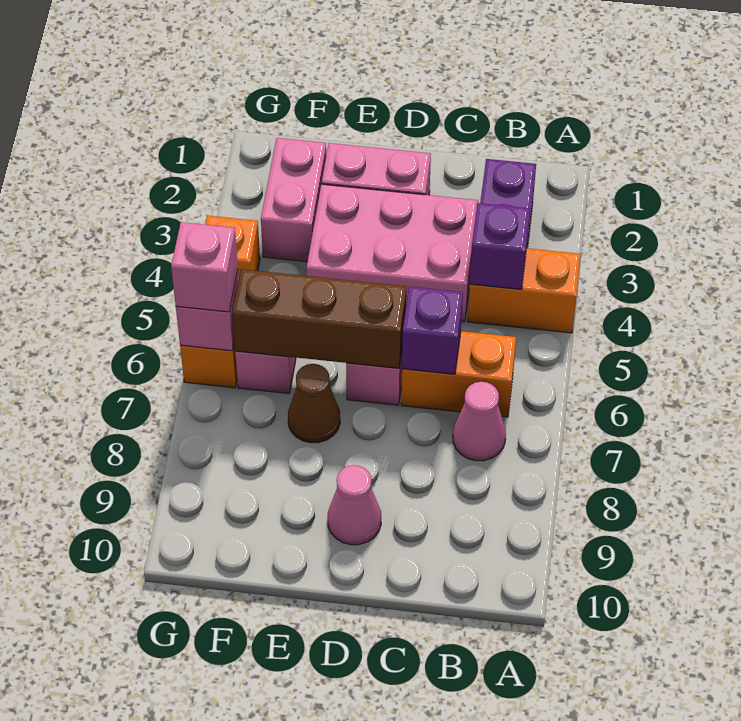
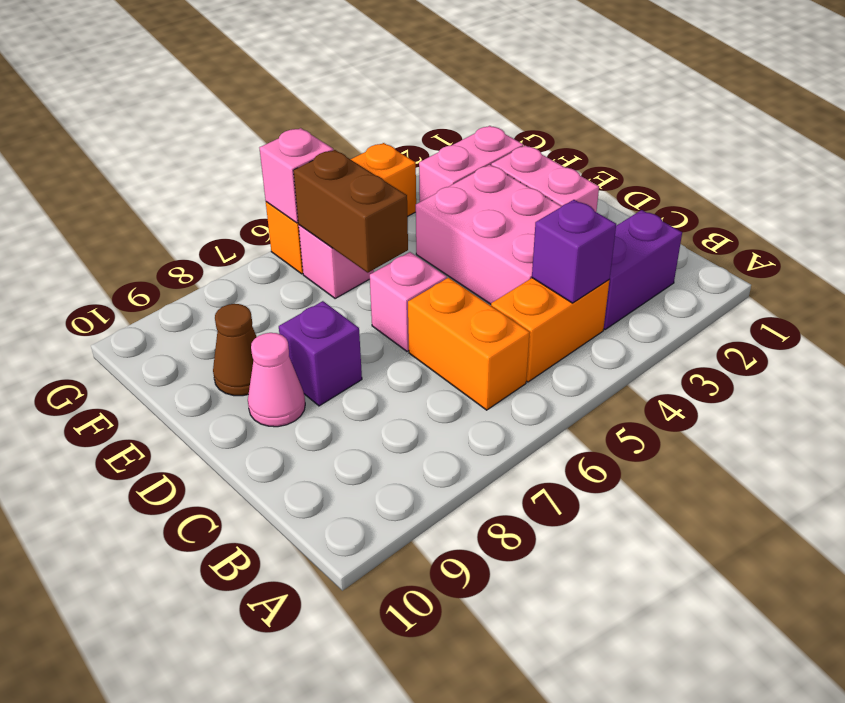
orange brick A4:B4 level 1 -> orange brick B4:B5 level 1
pink cone B7 level 1 -> none
purple brick C6 level 2 -> purple brick D8 level 1
brown brick D6:F6 level 2 -> brown brick E6:F6 level 2
brown cone E7 level 1 -> brown cone E9 level 1
pink brick G6 level 3 -> none

